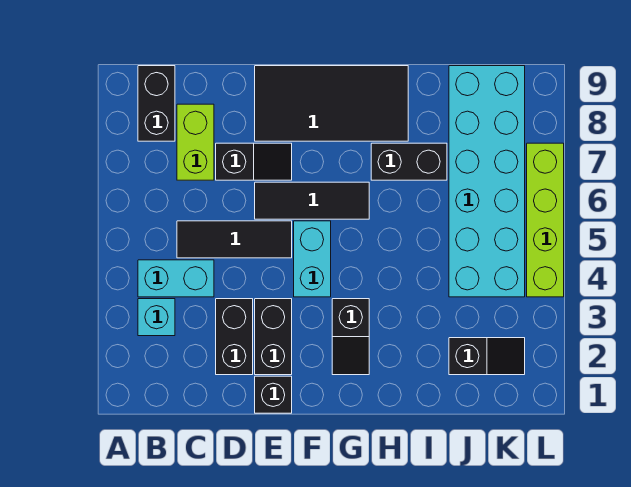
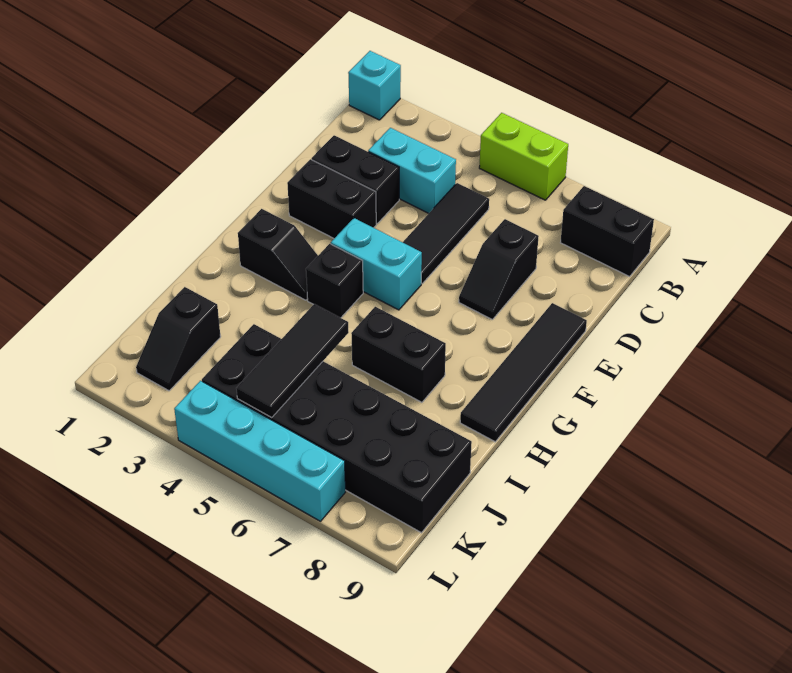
cyan brick B3 level 1 -> cyan brick A1 level 1
cyan brick B4:C4 level 1 -> cyan brick C3:C4 level 1
lime brick C7:C8 level 1 -> lime brick A5:A6 level 1
black brick E1 level 1 -> black brick G4 level 1
black tile E6:G6 level 1 -> black tile I5:K5 level 2
black tile E8:H9 level 1 -> black tile E9:H9 level 1
black slope G2:G3 level 1 top 3 -> black slope G2:G3 level 1 top 2
black brick H7:I7 level 1 -> black brick H6:H7 level 1
cyan brick J4:K9 level 1 -> black brick J4:K9 level 1
lime brick L4:L7 level 1 -> cyan brick L4:L7 level 1

